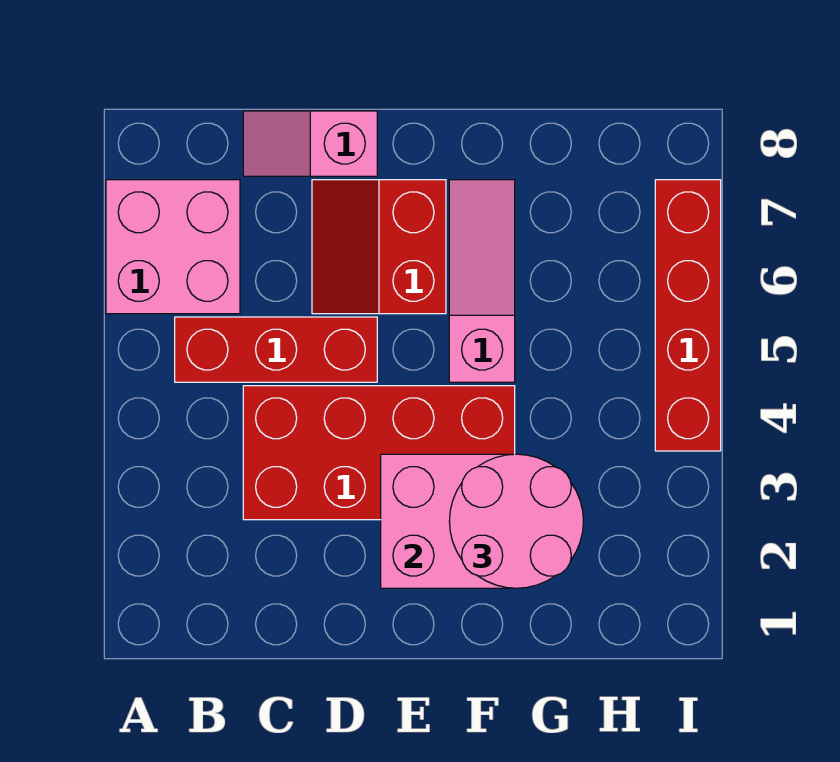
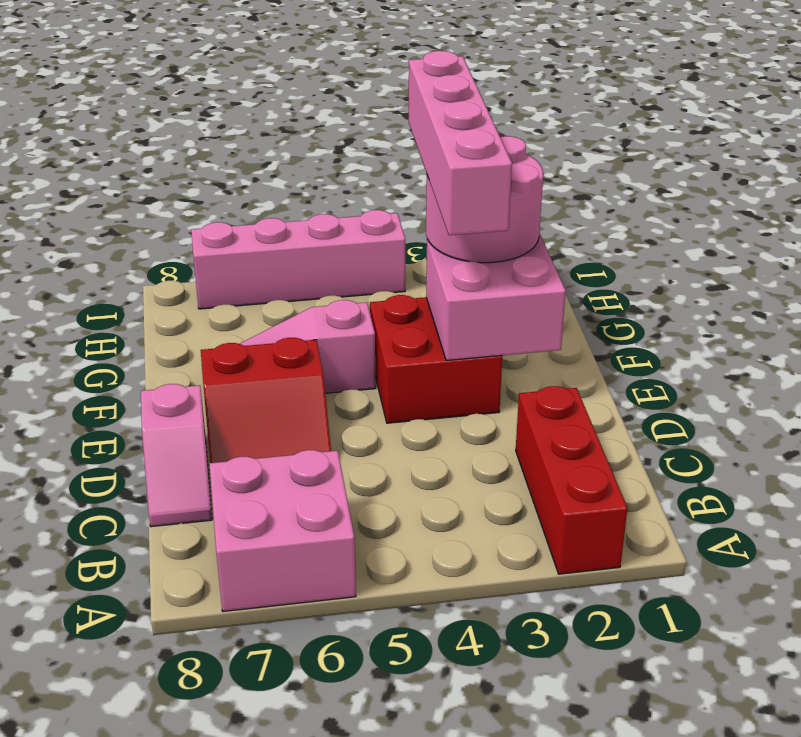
red brick B5:D5 level 1 -> red brick A2:C2 level 1
red brick C3:F4 level 1 -> red brick E3:F4 level 1
none -> pink brick E3:H3 level 4
red brick I4:I7 level 1 -> pink brick I4:I7 level 1

